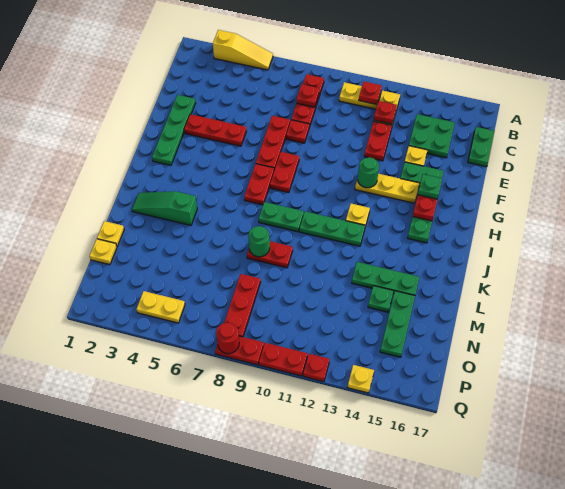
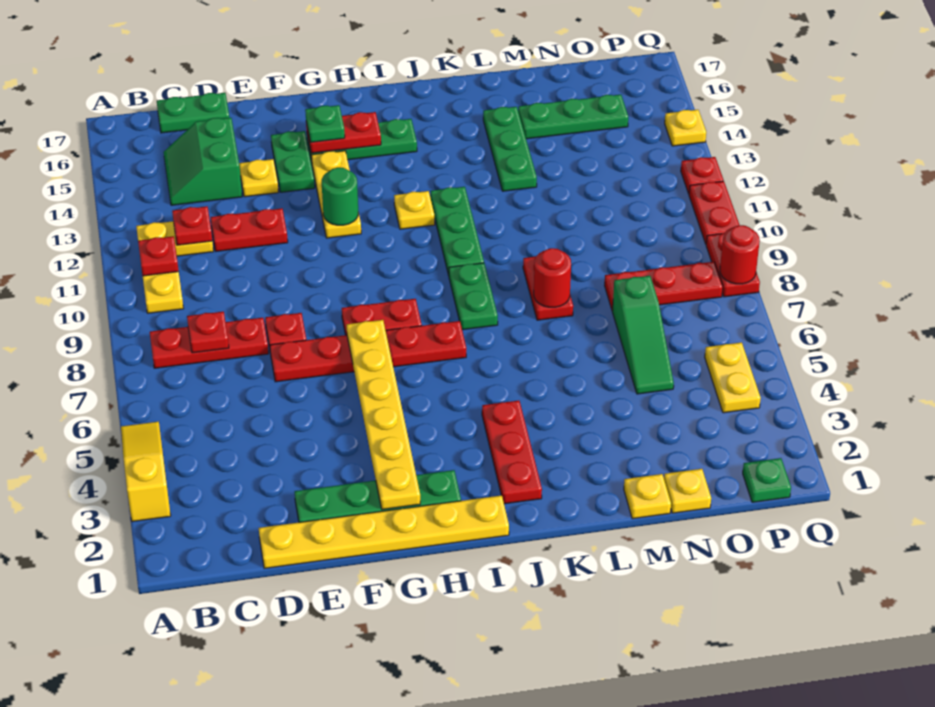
green plate C14:D15 level 1 -> green slope C14:D15 level 1 top D
none -> yellow plate D1:I1 level 1
red plate F3:F5 level 1 -> red plate J2:J4 level 1
none -> yellow plate G2:G7 level 2
green slope K2:K4 level 1 top 4 -> green slope N5:N7 level 1 top 7
green round brick L8 level 2 -> red round brick L8 level 2
green plate M14 level 1 -> green plate P1 level 1

